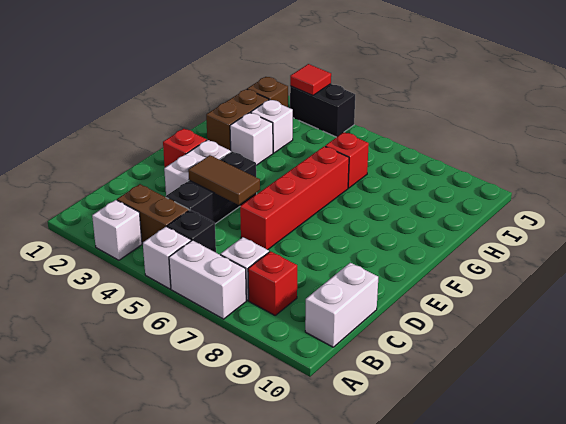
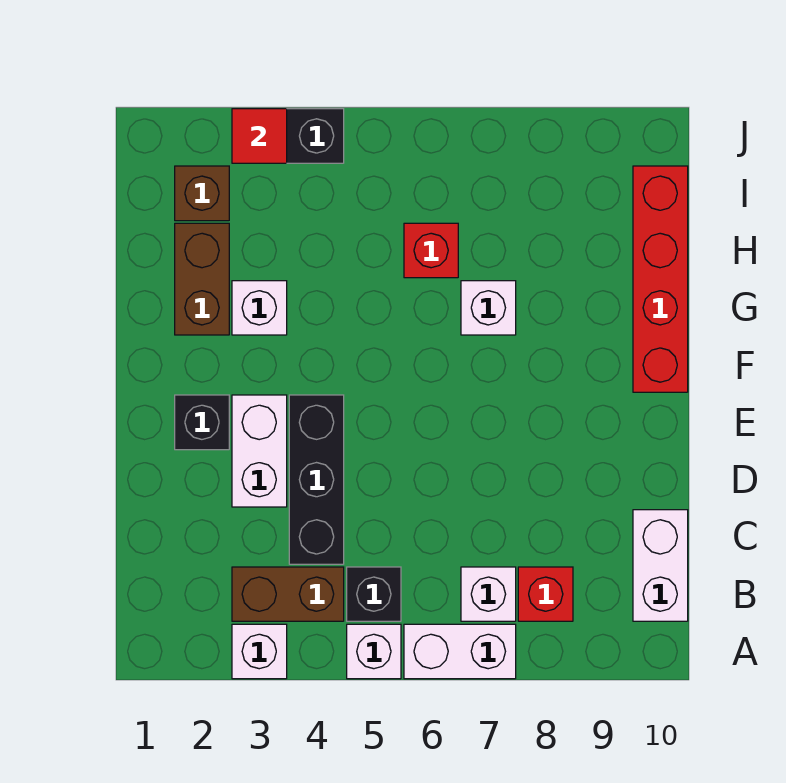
brown tile D4:D5 level 2 -> none
red brick D6:G6 level 1 -> red brick F10:I10 level 1
red brick E2 level 1 -> black brick E2 level 1
white brick H3 level 1 -> white brick G7 level 1

